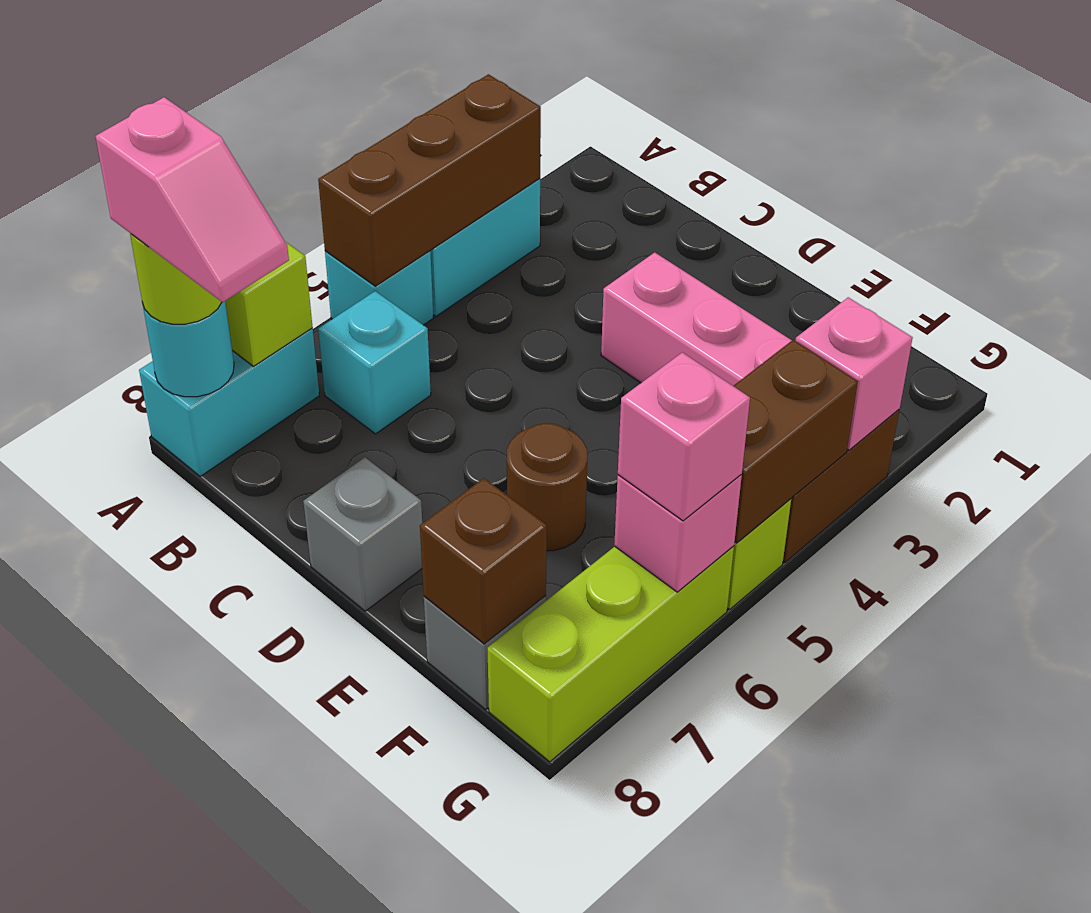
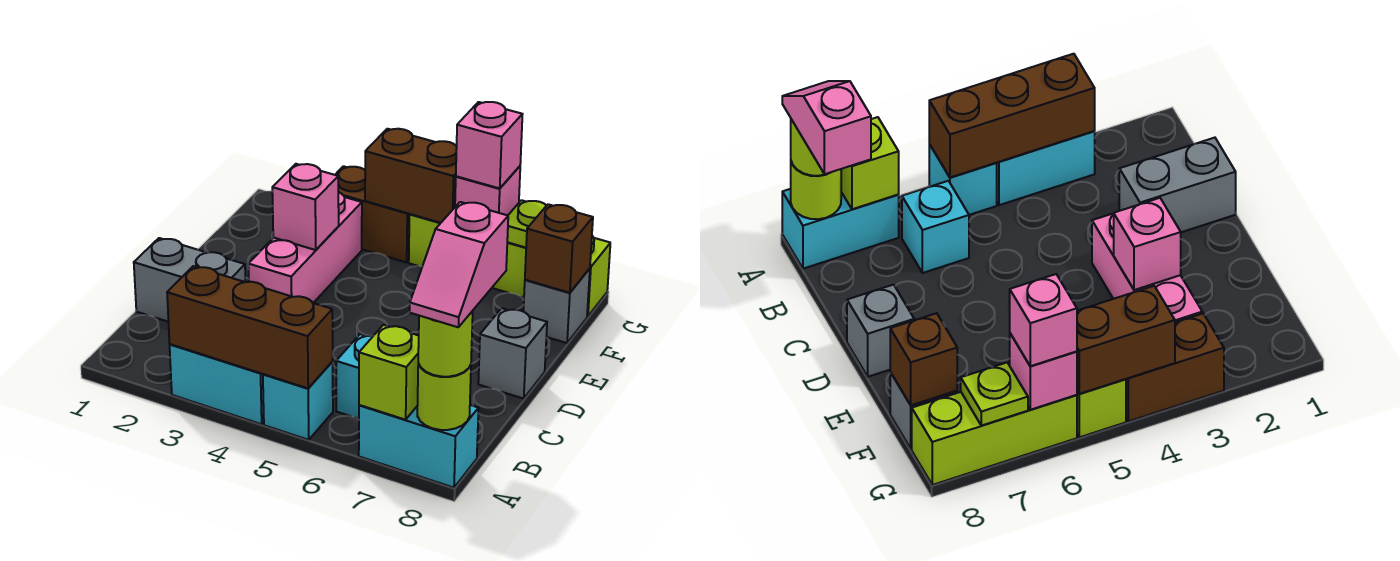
cyan round brick A8 level 2 -> lime round brick A8 level 2
pink slope A8:B8 level 4 top A -> pink slope A8:B8 level 4 top B
none -> grey brick C1:C2 level 1
brown round brick E6 level 1 -> none
pink brick G3 level 2 -> pink brick E3 level 2
none -> lime plate G7 level 2

